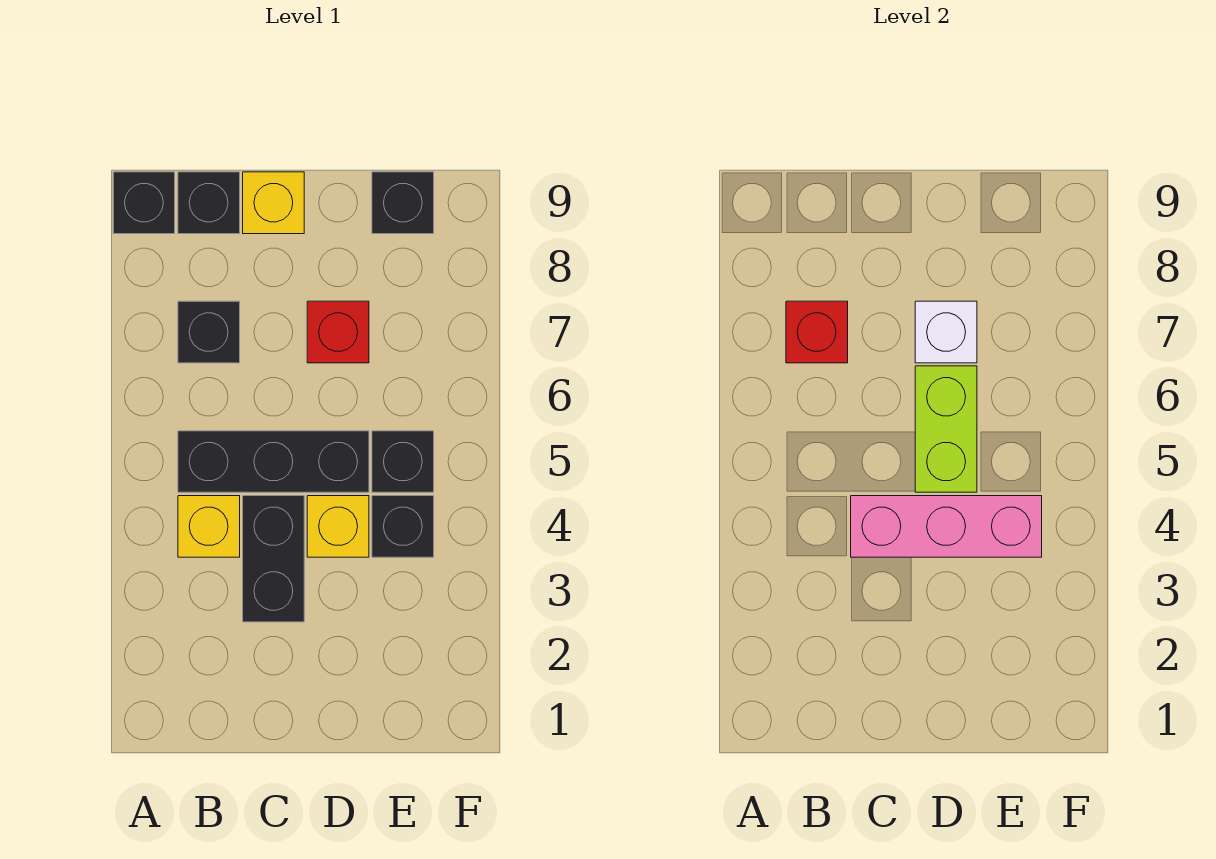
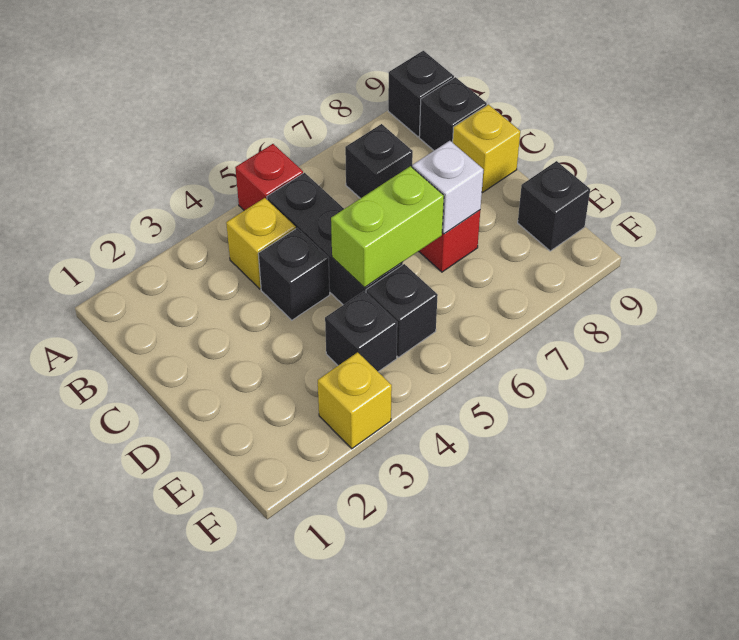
red brick B7 level 2 -> red brick A5 level 1
black brick C3:C4 level 1 -> black brick C4 level 1
pink brick C4:E4 level 2 -> none
yellow brick D4 level 1 -> yellow brick F3 level 1

